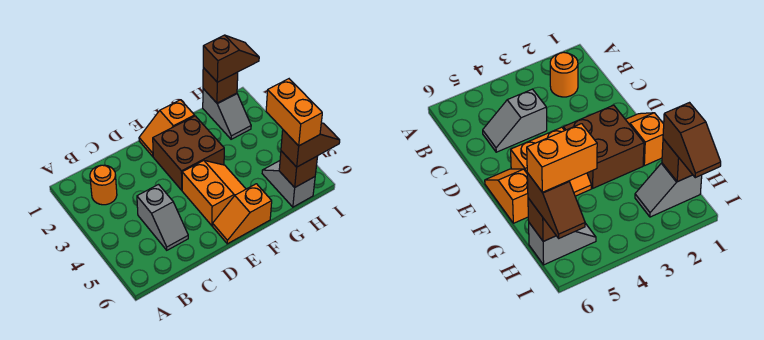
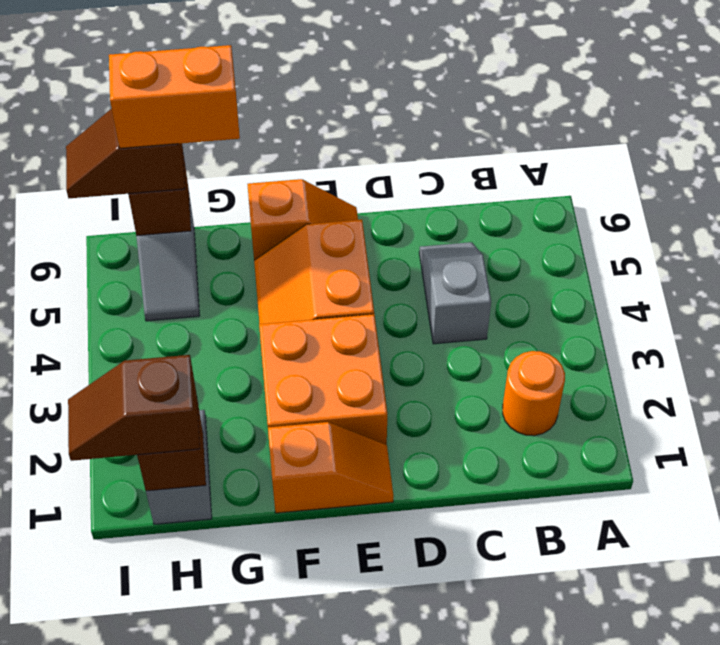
brown brick E2:F3 level 1 -> orange brick E2:F3 level 1
orange brick H5:H6 level 4 -> orange brick G6:H6 level 4

